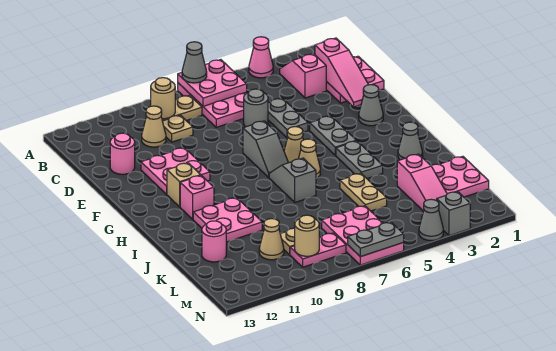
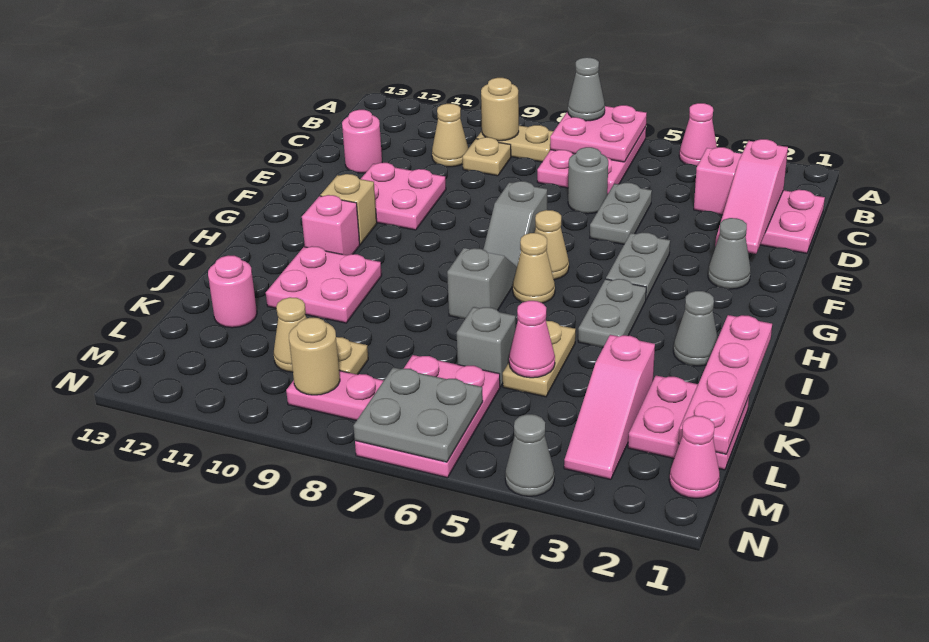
none -> pink plate I1:L1 level 2
none -> pink cone K5 level 2
none -> pink cone M1 level 1
grey brick N3 level 1 -> grey brick K6 level 1
grey plate N6:N7 level 2 -> grey plate M6:N7 level 2

